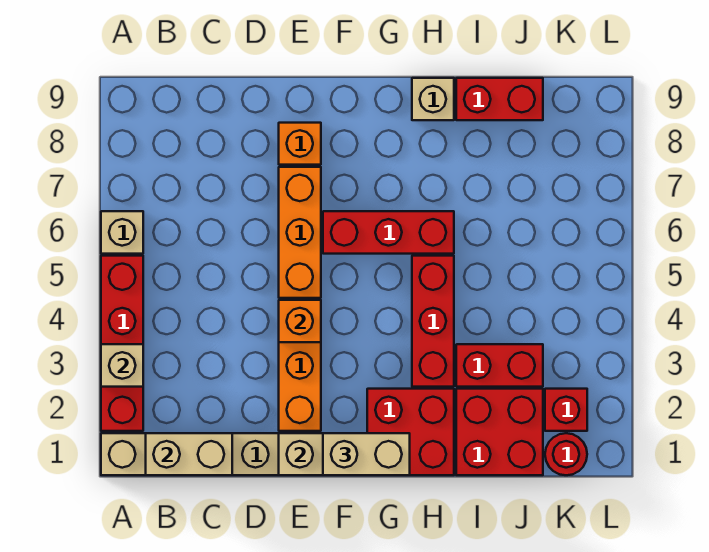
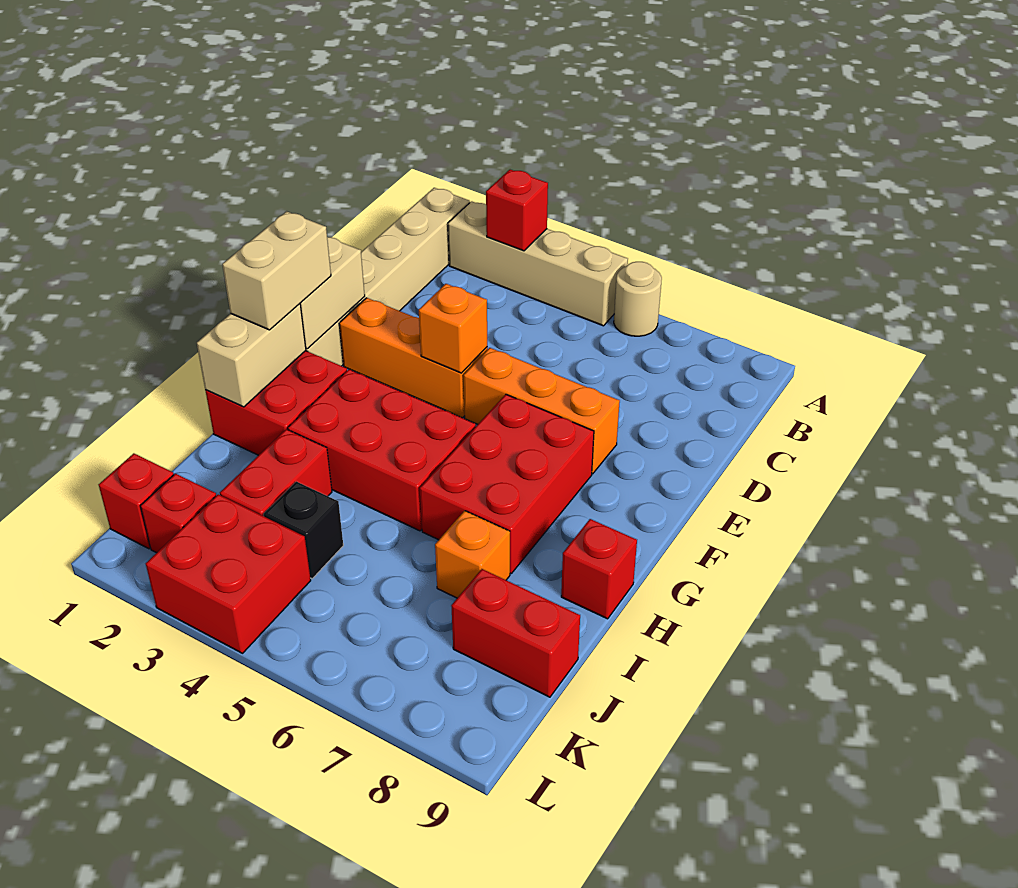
red brick A2:A5 level 1 -> tan brick A2:A5 level 1
tan brick A3 level 2 -> red brick A3 level 2
tan brick A6 level 1 -> tan round brick A6 level 1
tan brick B1:C1 level 2 -> tan brick G1:H1 level 2
orange brick E8 level 1 -> orange brick I7 level 1
red brick F6:H6 level 1 -> red brick F6:H7 level 1
red brick H3:H5 level 1 -> red brick G3:H5 level 1
tan brick H9 level 1 -> red brick H9 level 1
red brick I1:J2 level 1 -> red brick K3:L4 level 1
red brick I9:J9 level 1 -> red brick J8:J9 level 1
none -> black brick J4 level 1
red round brick K1 level 1 -> red brick K1 level 1

